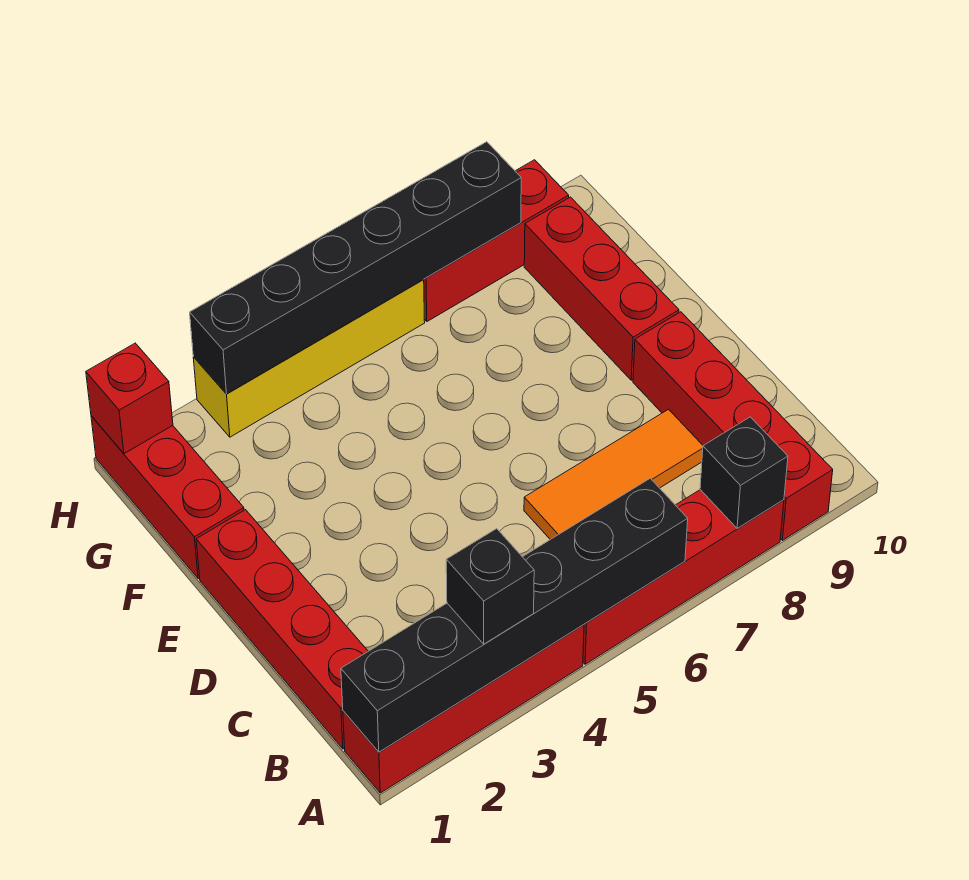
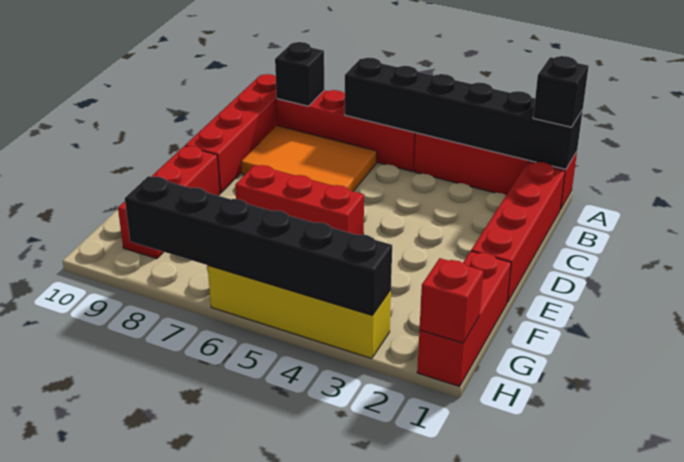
black brick A3 level 3 -> black brick A1 level 3
orange tile C6:C8 level 1 -> orange tile B6:C8 level 1
red brick H7:H9 level 1 -> red brick E5:E7 level 1

